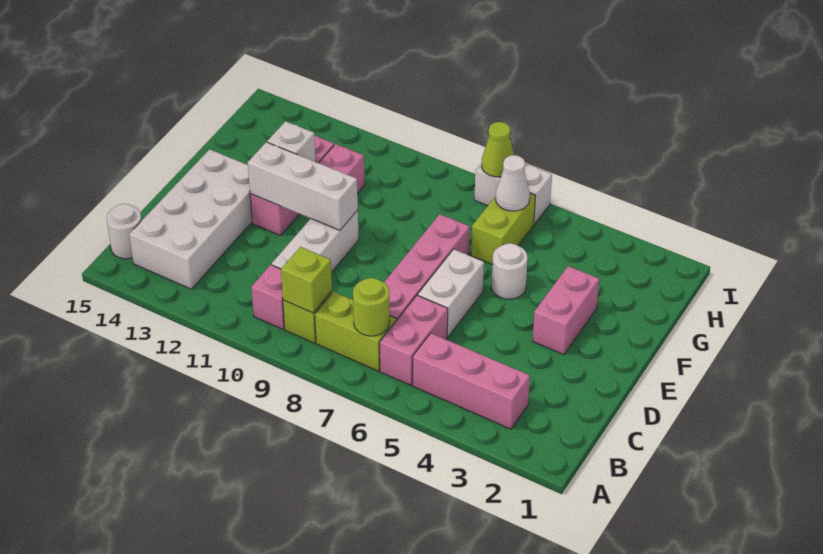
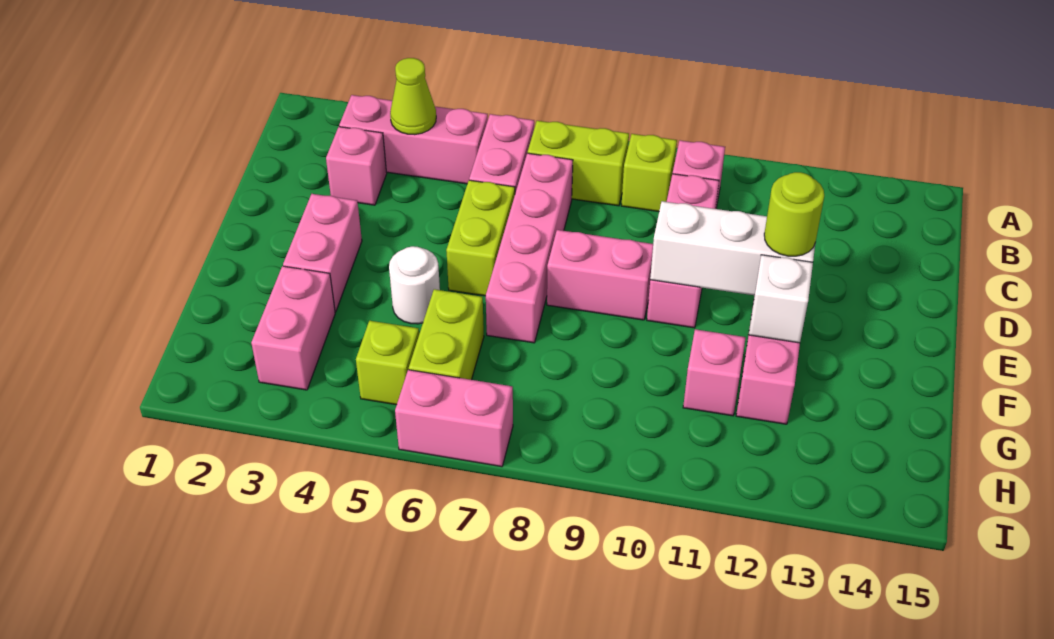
lime round brick B7 level 2 -> lime round brick E12 level 3
lime brick B9 level 2 -> lime brick H5 level 1
white brick B13:E14 level 1 -> none
white round brick B15 level 1 -> none
none -> pink brick C3 level 1
white brick C10:E10 level 1 -> pink brick C10:E10 level 1
white brick D6:E6 level 1 -> lime brick D6:E6 level 1
none -> pink brick E8:E9 level 1
none -> pink brick G3:H3 level 1
white cone H6 level 2 -> none
white brick I6:I7 level 1 -> pink brick I6:I7 level 1
lime cone I7 level 2 -> lime cone B4 level 2

